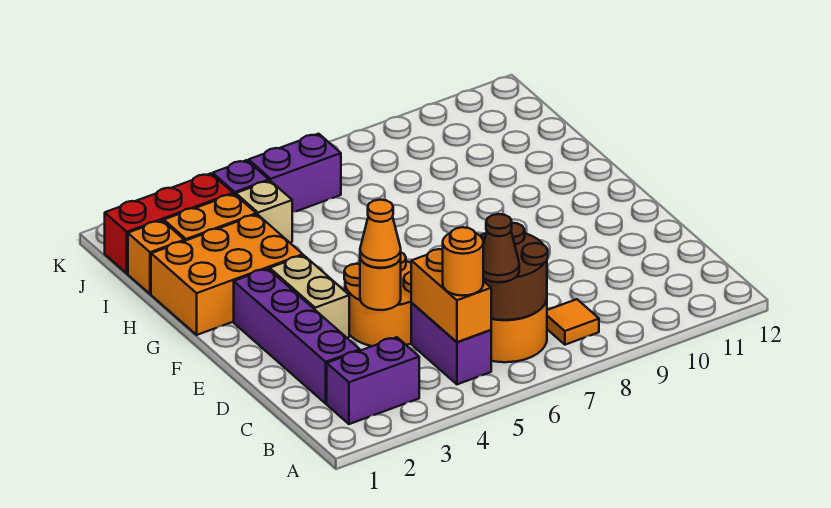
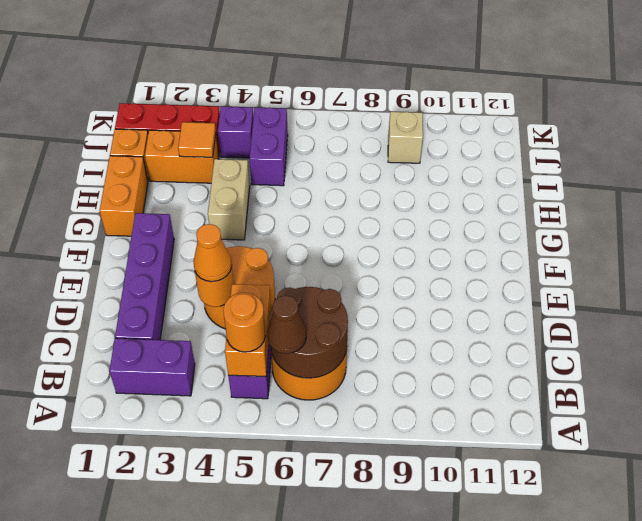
orange tile B8 level 1 -> orange tile I3 level 2
tan brick E3:F3 level 1 -> tan brick G4:H4 level 1
orange brick G1:H3 level 1 -> orange brick G1:H1 level 1
tan brick I4 level 1 -> tan brick J9 level 1
purple brick J5:J6 level 1 -> purple brick I5:J5 level 1

